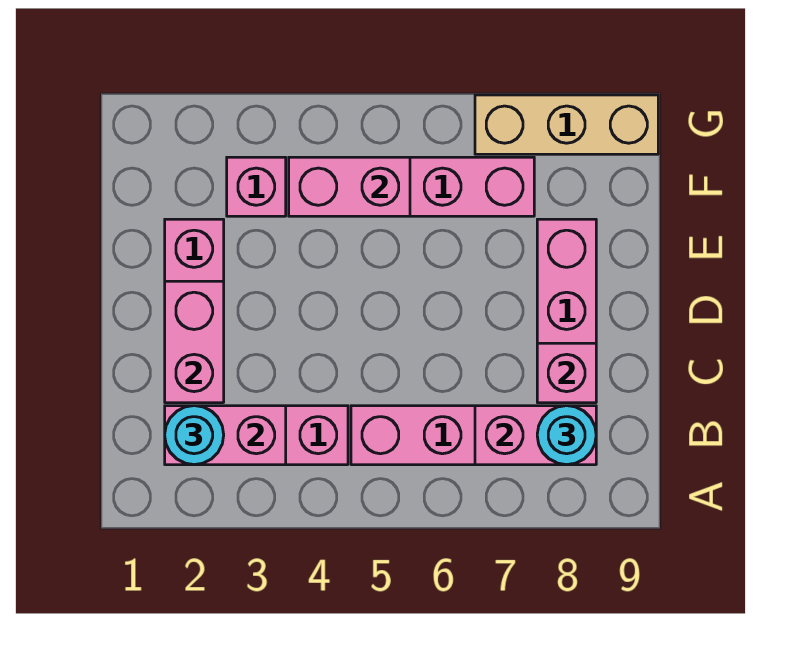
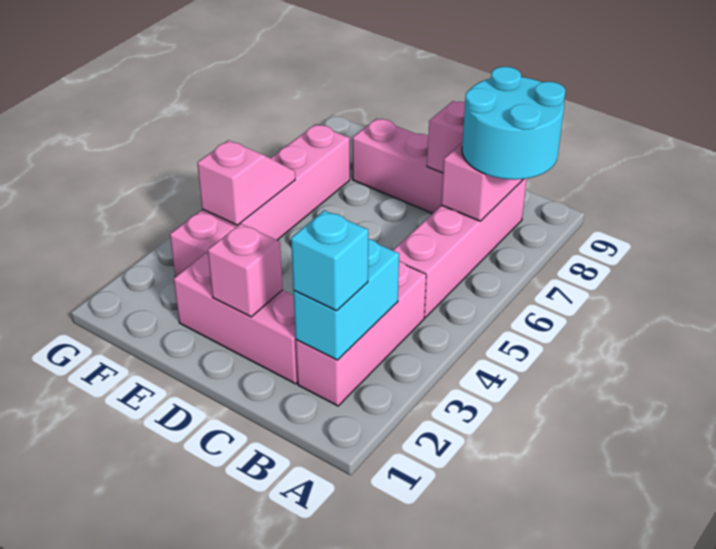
pink brick B2:B3 level 2 -> cyan brick B2:B3 level 2
cyan round brick B2 level 3 -> cyan brick B2 level 3
cyan round brick B8 level 3 -> cyan round brick A7:B8 level 3
pink brick C2:D2 level 2 -> pink brick D2 level 2
pink brick F4:F5 level 2 -> pink slope F4:F5 level 2 top 4
tan brick G7:G9 level 1 -> none

